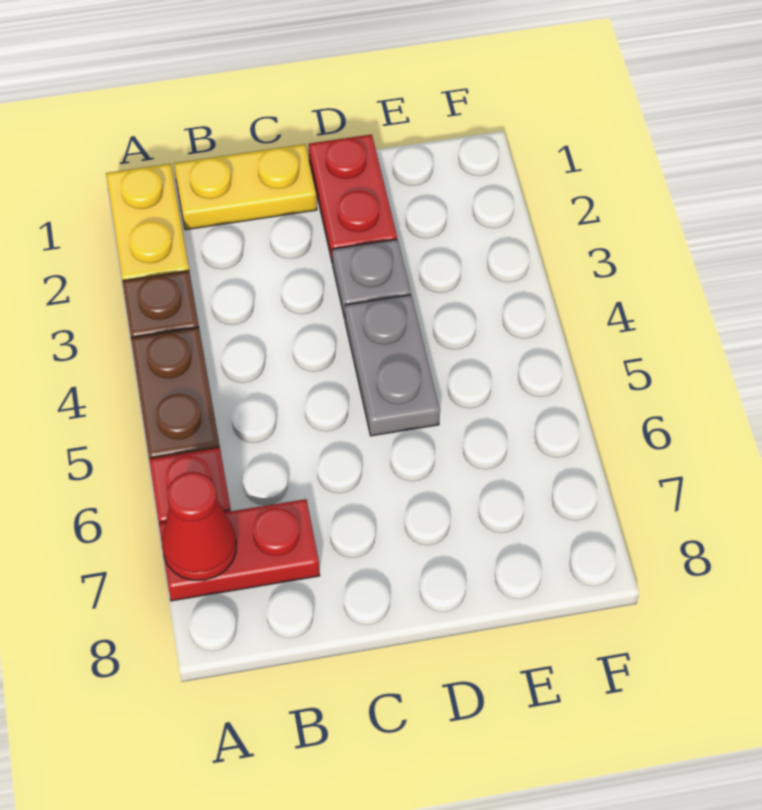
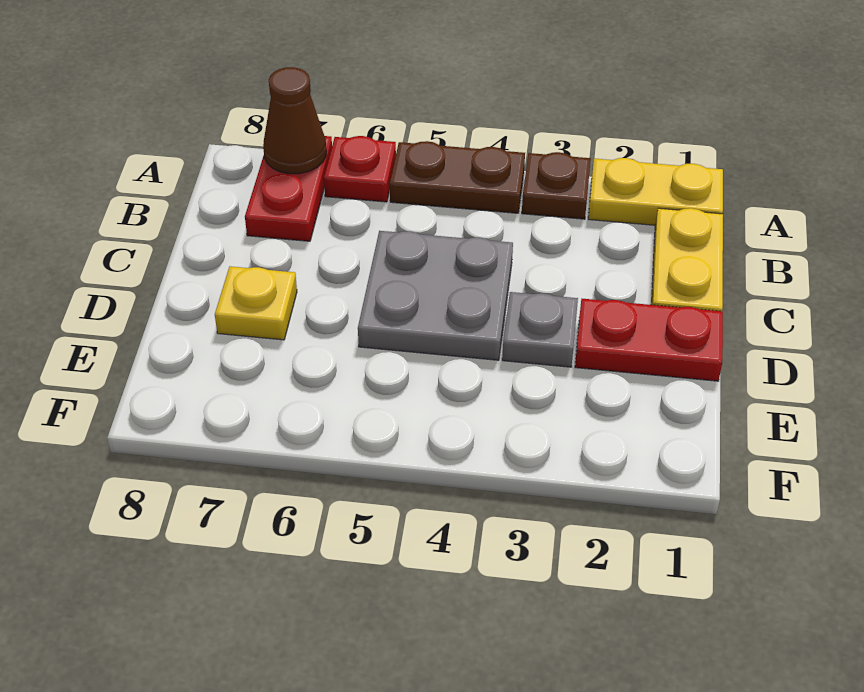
red cone A7 level 2 -> brown cone A7 level 2
grey plate D4:D5 level 1 -> grey plate C4:D5 level 1
none -> yellow plate D7 level 1

